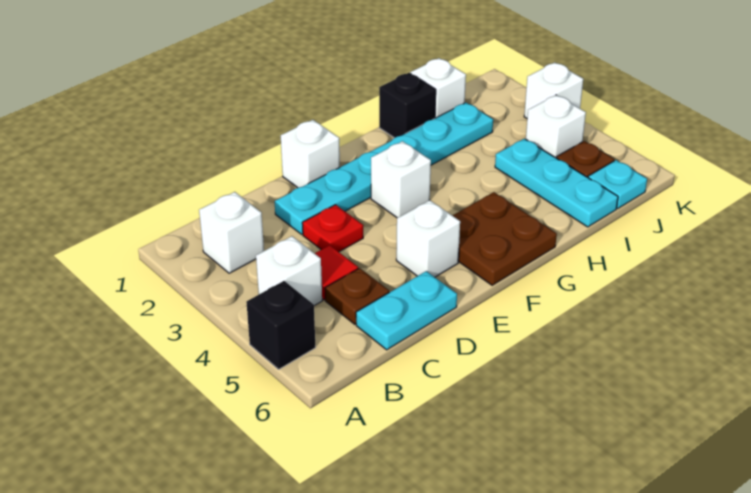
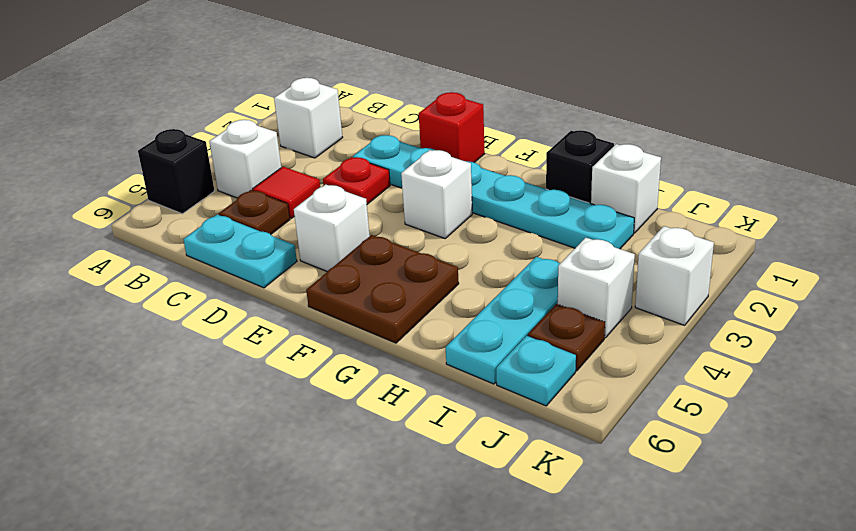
white brick E1 level 1 -> red brick E1 level 1

